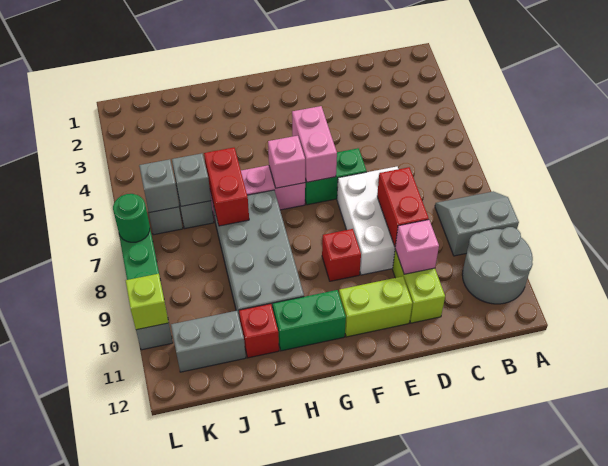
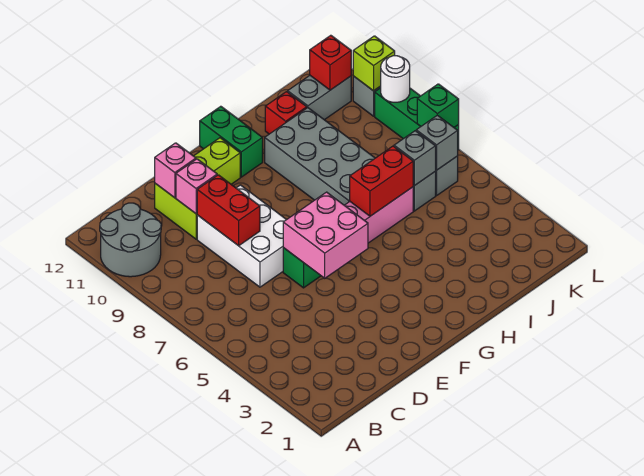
grey slope A8:B9 level 1 top 9 -> none
pink brick F5:F6 level 2 -> pink brick E5:F6 level 2
red brick F9 level 1 -> red brick K11 level 2
pink brick G6 level 2 -> pink brick D11 level 2
green brick G11:H11 level 1 -> green brick G11:G12 level 1
red brick I6:I7 level 2 -> red brick H6:I6 level 2
green round brick L7 level 2 -> green brick L7 level 2
none -> white round brick L9 level 2

